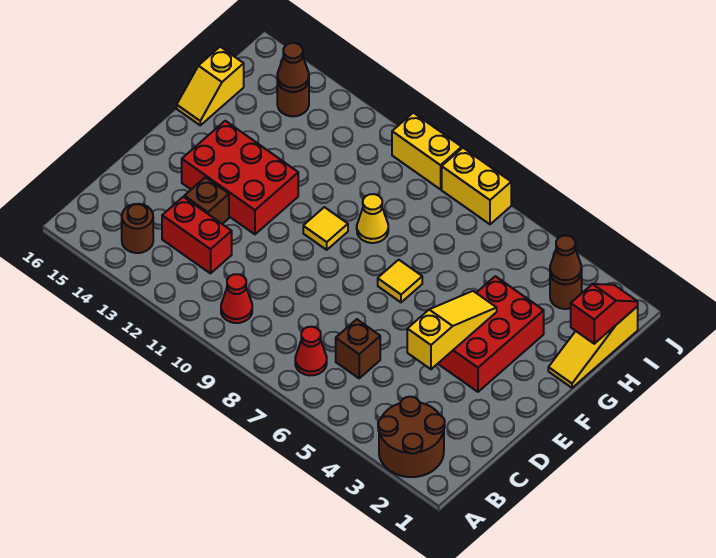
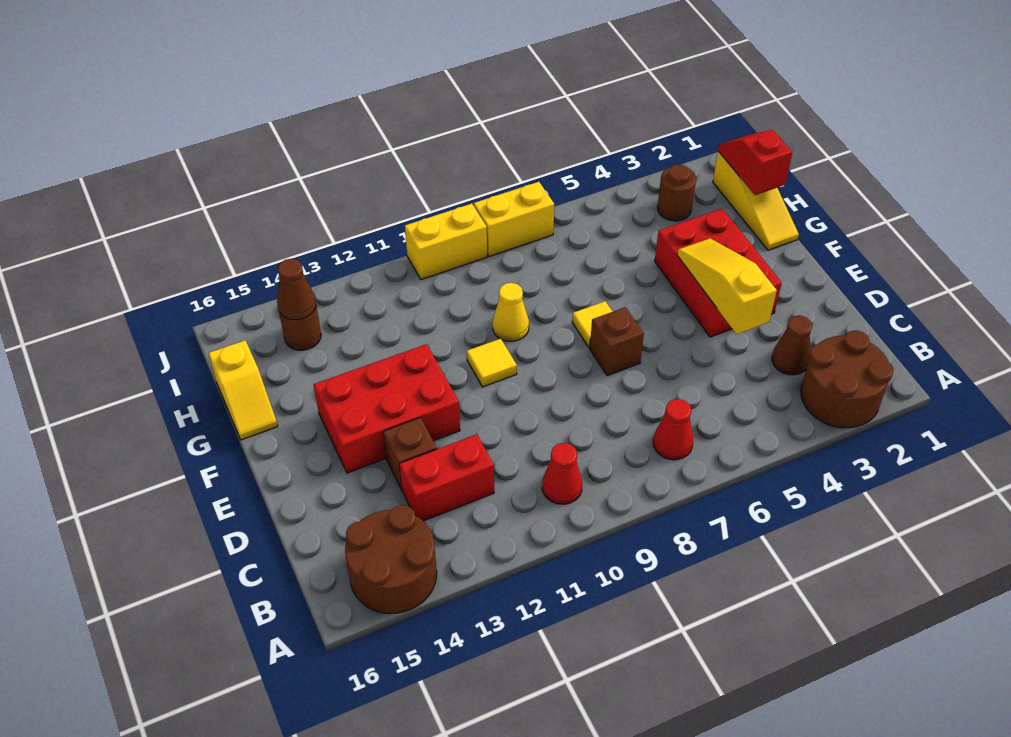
brown round brick B14 level 1 -> brown round brick A14:B15 level 1
brown brick C6 level 1 -> brown brick E7 level 1
brown cone I3 level 2 -> brown cone C3 level 1

